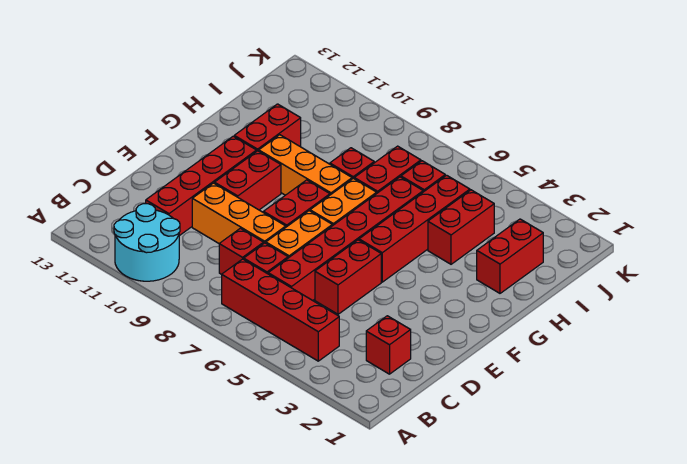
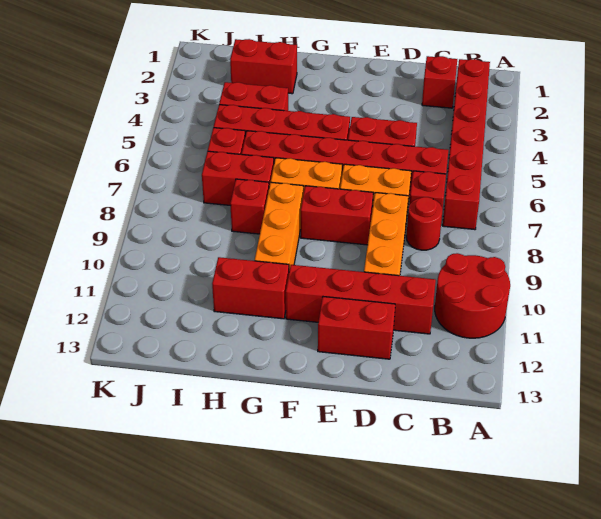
cyan round brick A10:B11 level 1 -> red round brick A10:B11 level 1
red brick B4:B7 level 1 -> red brick B2:B7 level 1
red brick C8 level 1 -> red round brick C8 level 1
red brick E10:F10 level 1 -> red brick D12:E12 level 1

